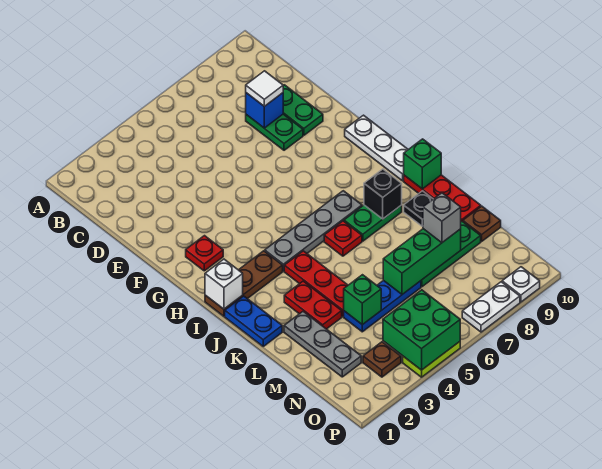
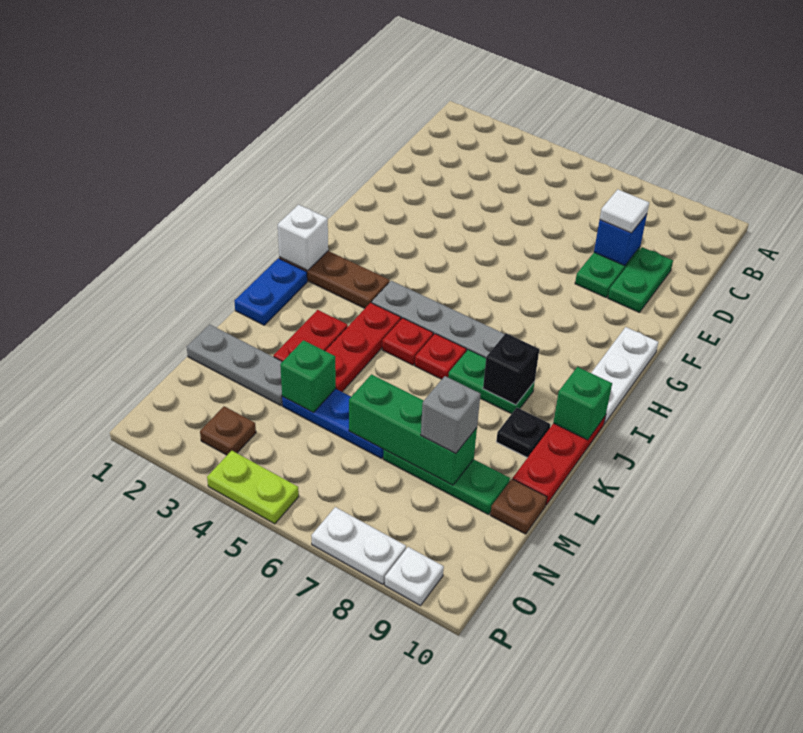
red plate G2 level 1 -> red plate J5 level 1
grey plate L2:N2 level 1 -> grey plate M1:M3 level 1
green brick O4:P5 level 2 -> none

